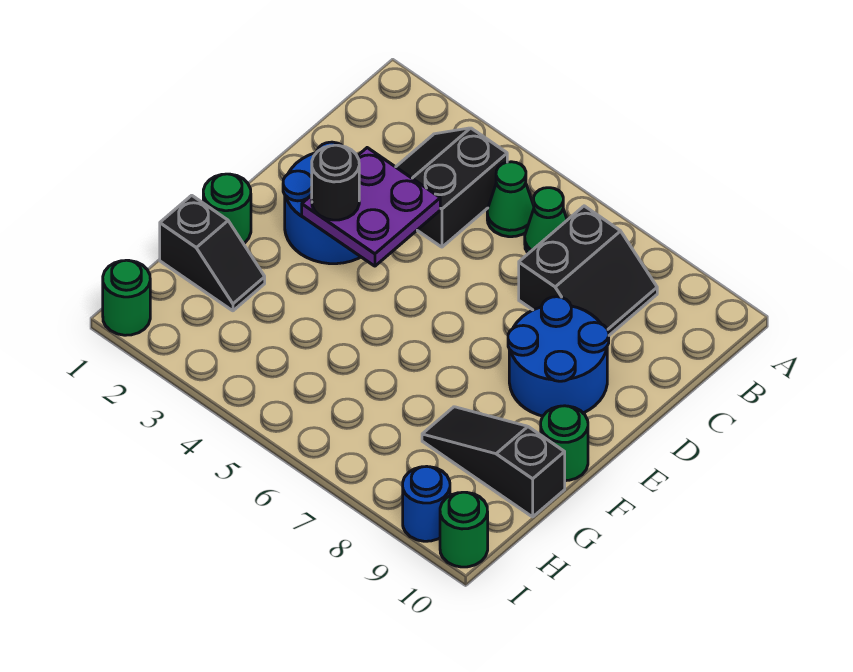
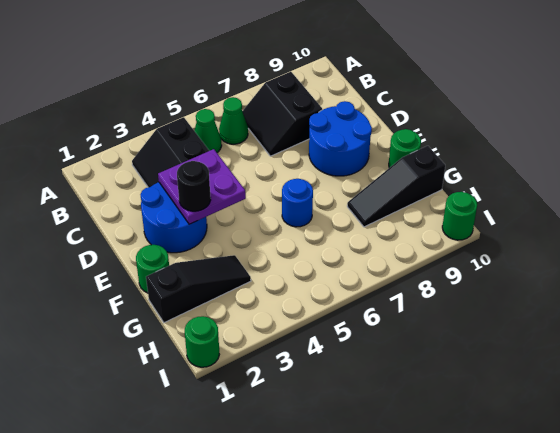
black slope B7:C8 level 1 top 7 -> black slope B7:C8 level 1 top 8
black slope G1:G2 level 1 top 1 -> black slope G1:G3 level 1 top 1
blue round brick I9 level 1 -> blue round brick F6 level 1

